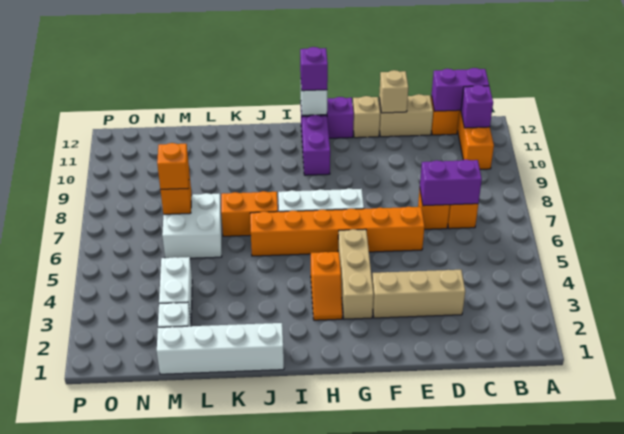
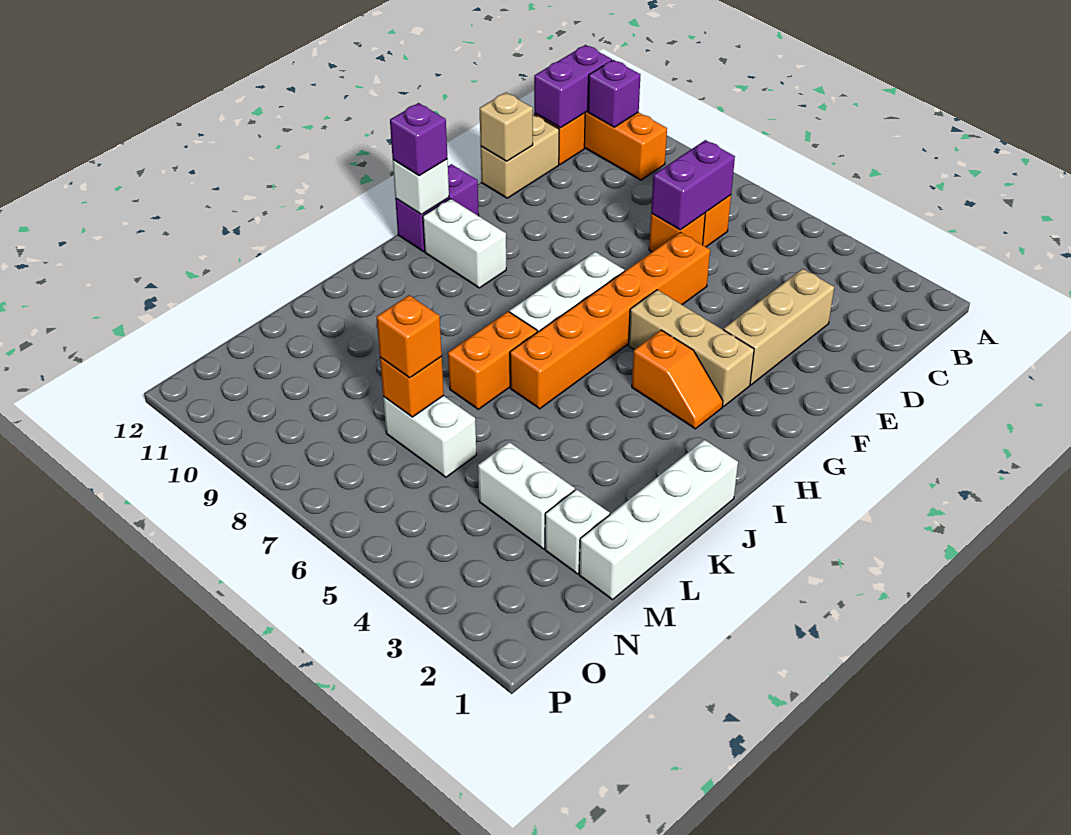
tan brick F12 level 1 -> none
purple brick H10:H11 level 1 -> white brick H10:H11 level 1
white brick L6:M7 level 1 -> white brick M6:M7 level 1

